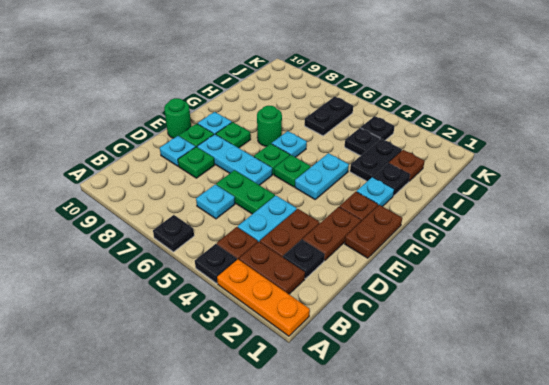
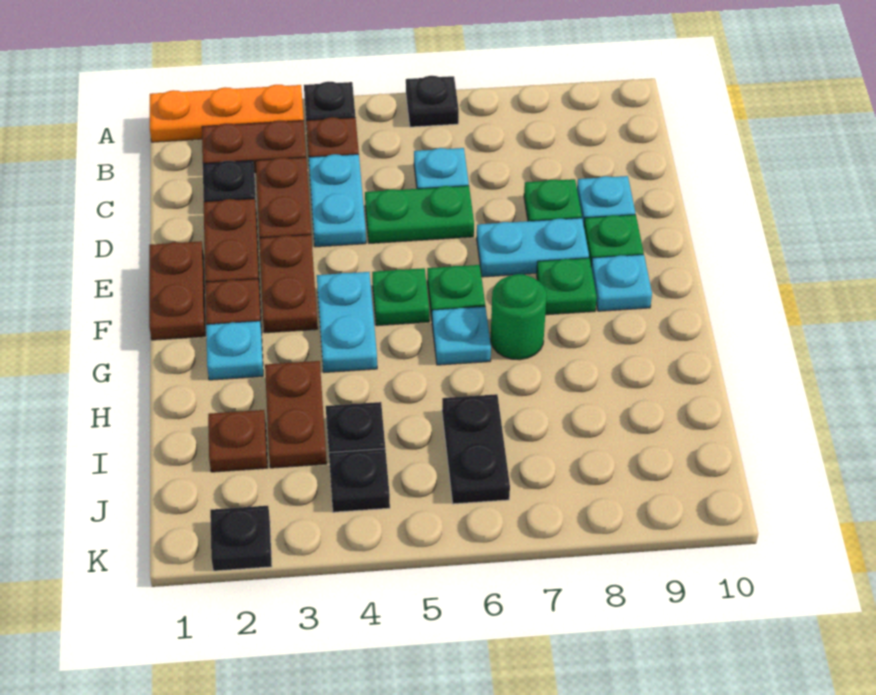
none -> brown plate E3:F3 level 1
cyan plate E6:E8 level 1 -> cyan plate E7:E8 level 1
green round brick E10 level 1 -> none
black plate H2 level 1 -> black plate K2 level 1
black plate H3:I3 level 1 -> brown plate H3:I3 level 1

